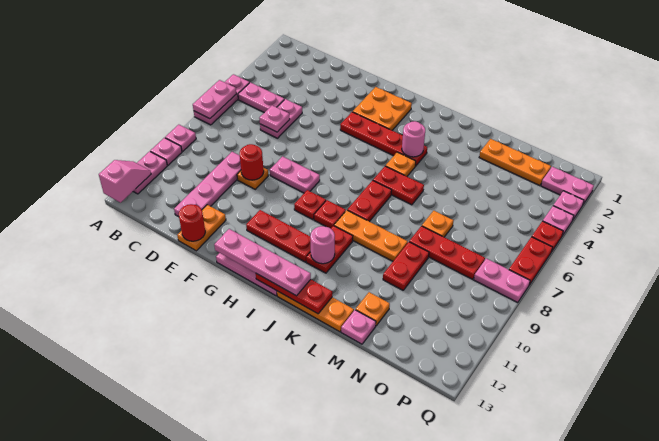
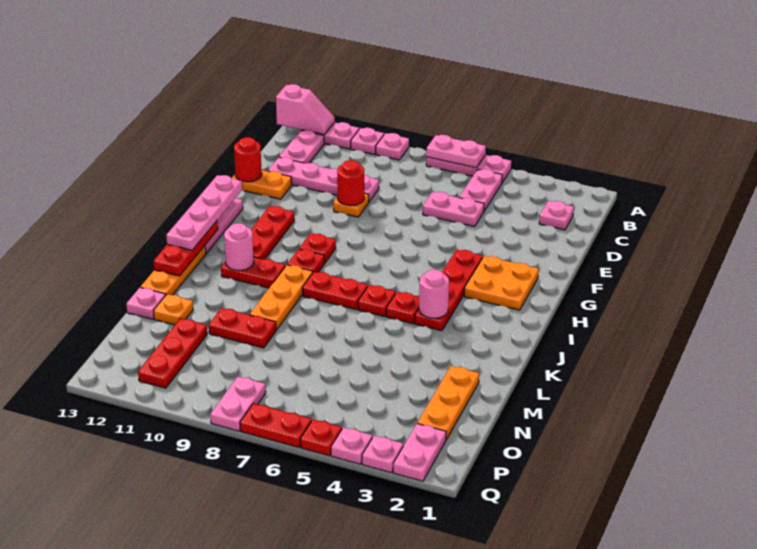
pink plate D6 level 2 -> pink plate C2 level 1
pink plate F8:G8 level 1 -> pink plate B12:C12 level 1
orange plate J5 level 1 -> red plate J5 level 1
red plate J6:K6 level 1 -> red plate J6 level 1
orange plate M7 level 1 -> none
red plate M8:O8 level 1 -> red plate N11:P11 level 1

